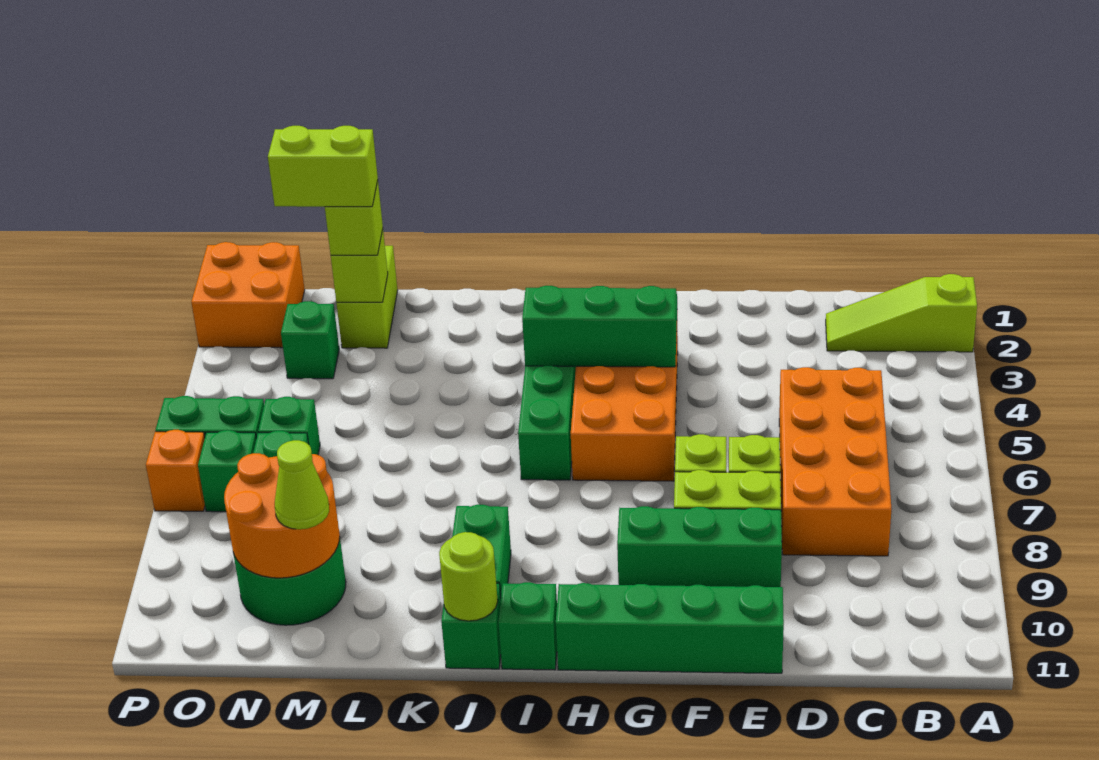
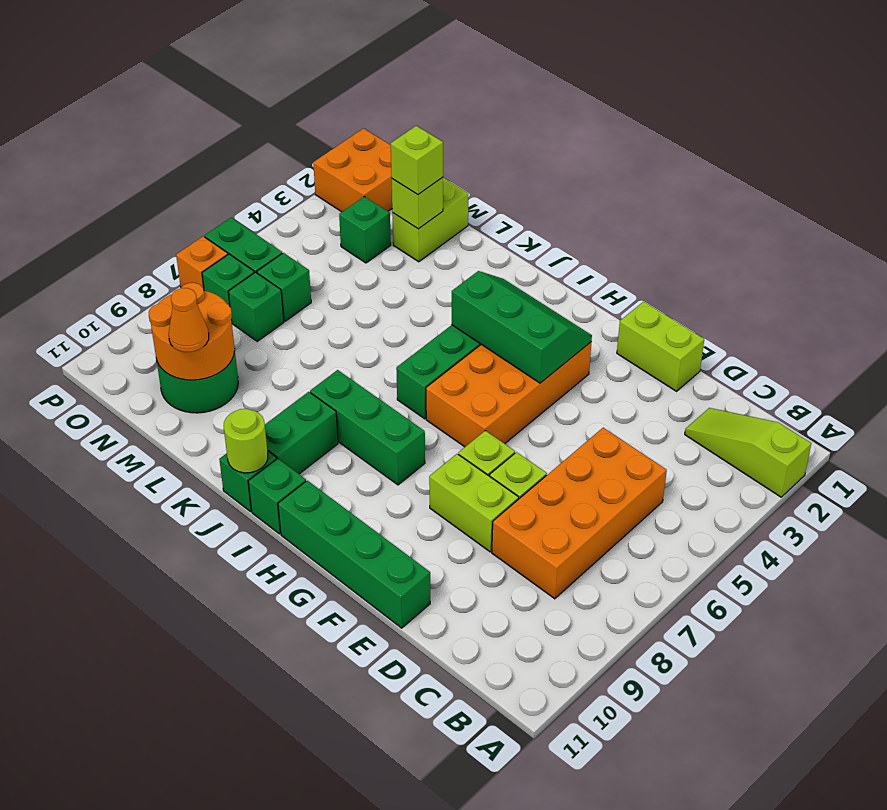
green brick E9:G9 level 1 -> green brick H8:J8 level 1
lime brick M2:N2 level 4 -> lime brick E1:F1 level 1
lime cone M10 level 3 -> orange cone M10 level 3

